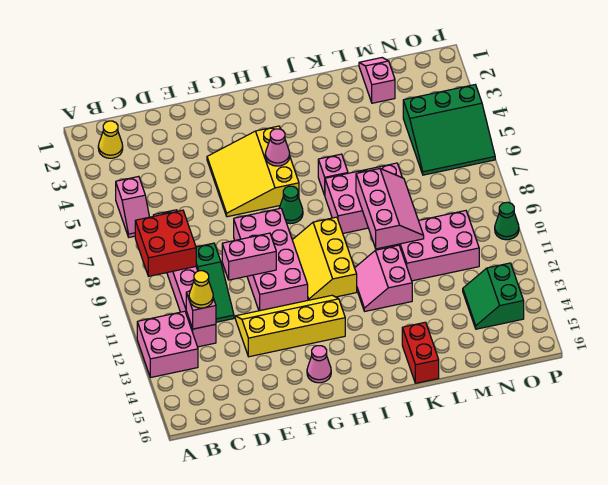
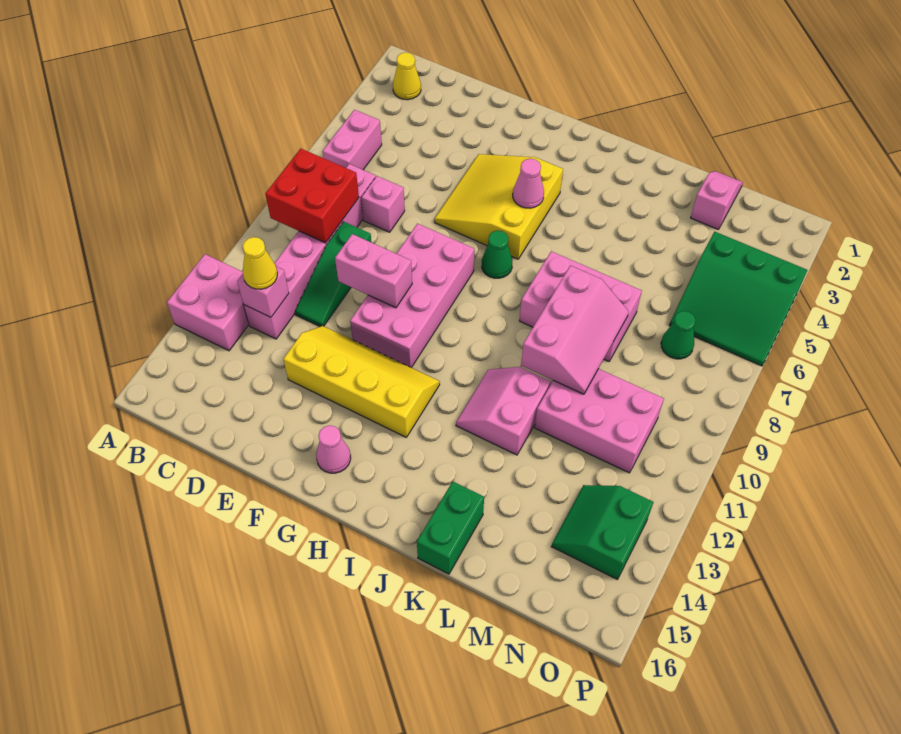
pink slope B5:B6 level 1 top 5 -> pink brick B5:B6 level 1
yellow slope H9:I11 level 1 top I -> none
pink brick J6 level 1 -> pink brick D7 level 1
red brick K15:K16 level 1 -> green brick K15:K16 level 1
green cone P10 level 1 -> green cone N7 level 1

